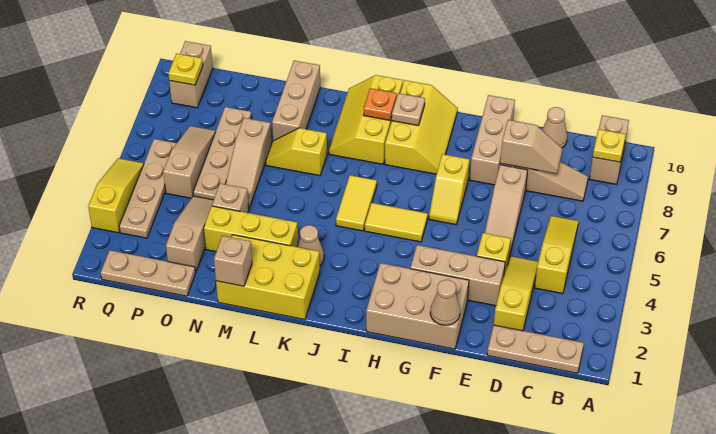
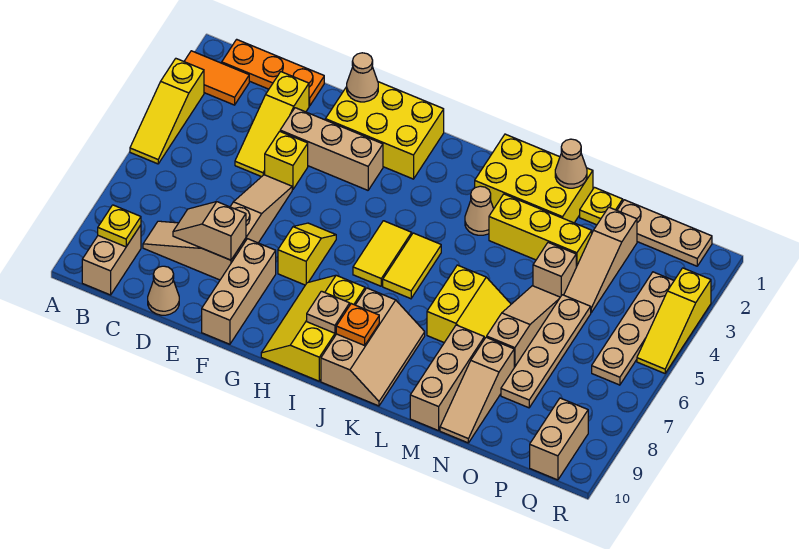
none -> orange tile A2:B2 level 1
tan plate B1:D1 level 1 -> orange plate B1:D1 level 1
yellow slope C4:C6 level 1 top 4 -> yellow slope A3:A5 level 1 top 3
tan brick F1:H2 level 1 -> yellow brick F1:H2 level 1
yellow tile H5:I5 level 1 -> yellow tile I5:I6 level 1
yellow slope J8:K10 level 1 top J -> tan slope J8:K10 level 1 top J
yellow slope L7:M7 level 1 top L -> yellow slope L6:M7 level 1 top L
tan brick M1 level 2 -> tan cone M1 level 2
tan slope P5:P7 level 1 top 5 -> tan slope N8:N10 level 1 top 8
yellow plate Q9 level 2 -> yellow plate N1 level 1

